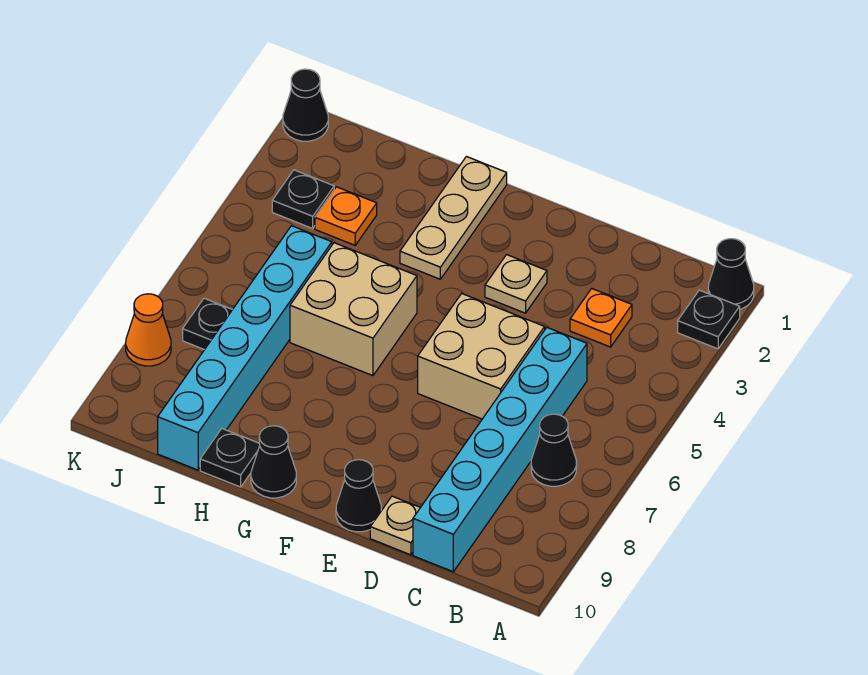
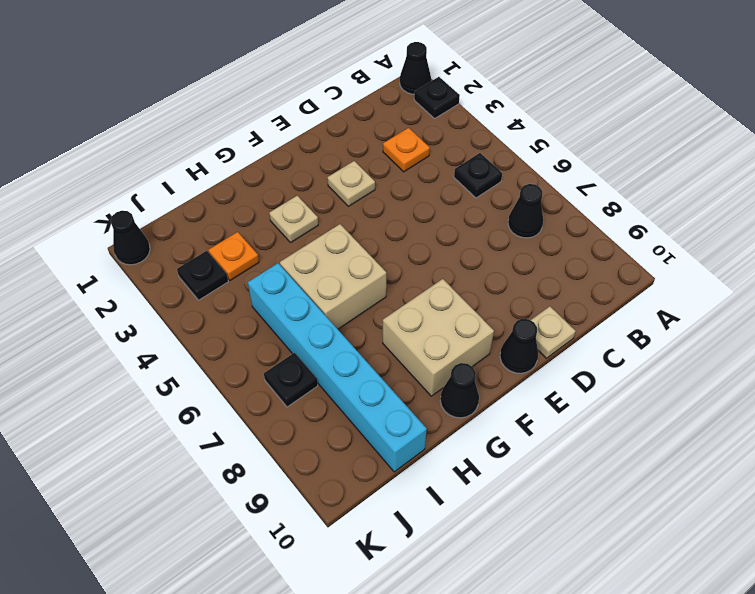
cyan brick C5:C10 level 1 -> none
tan brick D5:E6 level 1 -> tan brick F8:G9 level 1
tan plate G1:G3 level 1 -> tan plate G3 level 1
black plate H10 level 1 -> black plate B5 level 1
orange cone K8 level 1 -> none

